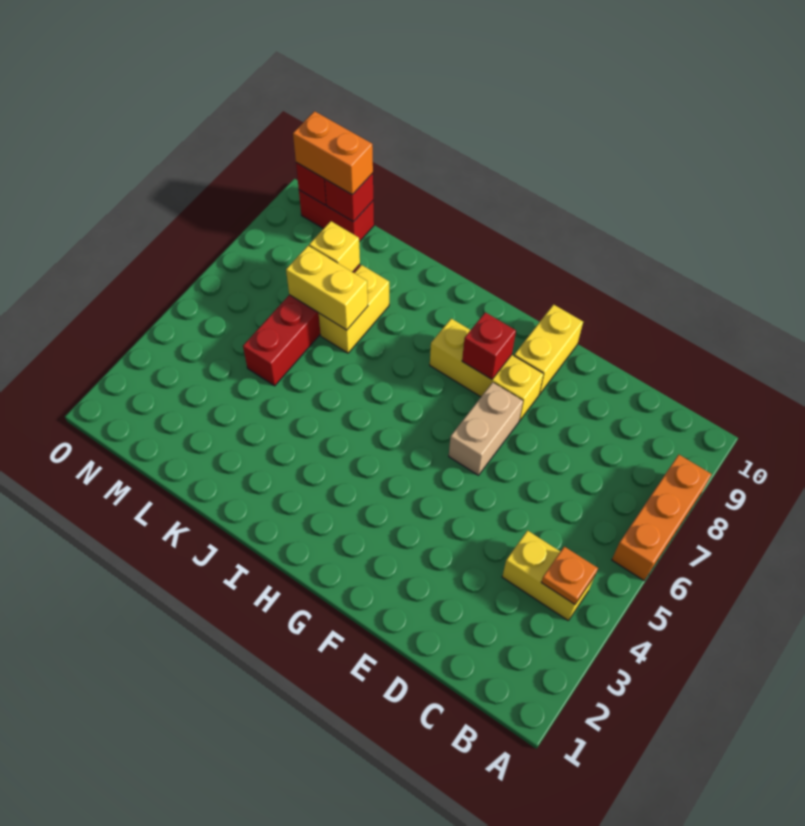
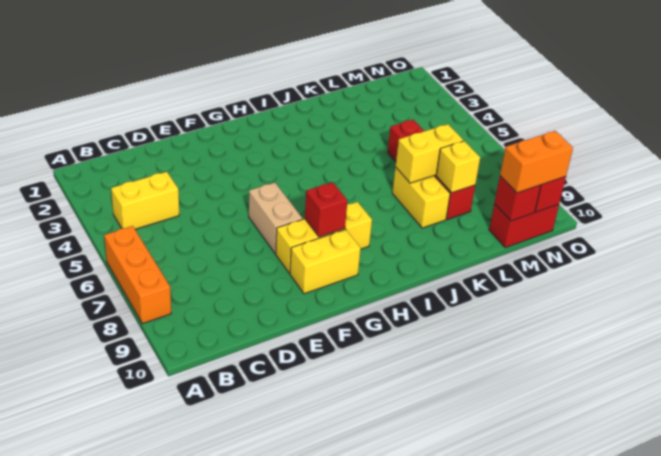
orange plate B4 level 2 -> none
yellow brick F9:F10 level 1 -> yellow brick F9:G9 level 1

